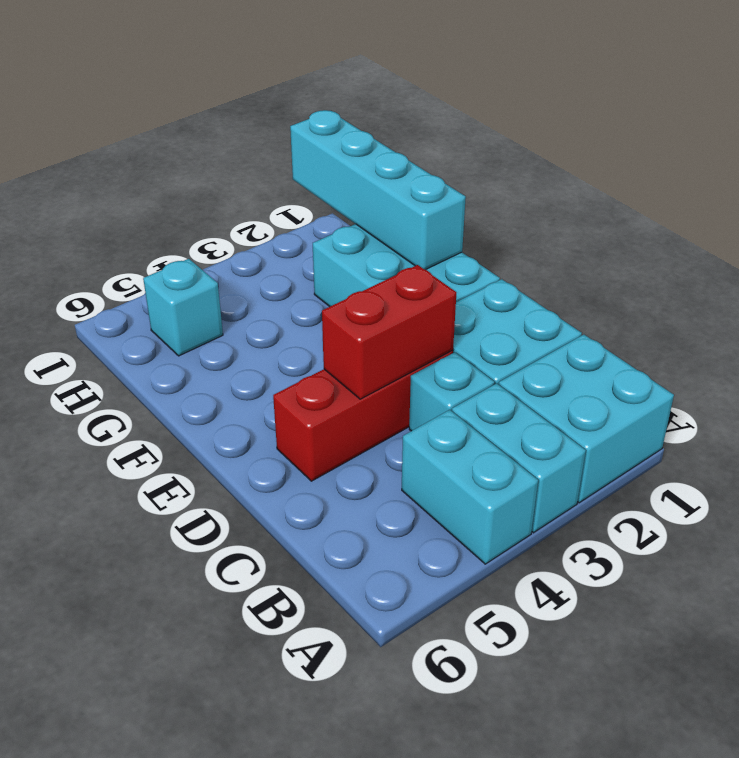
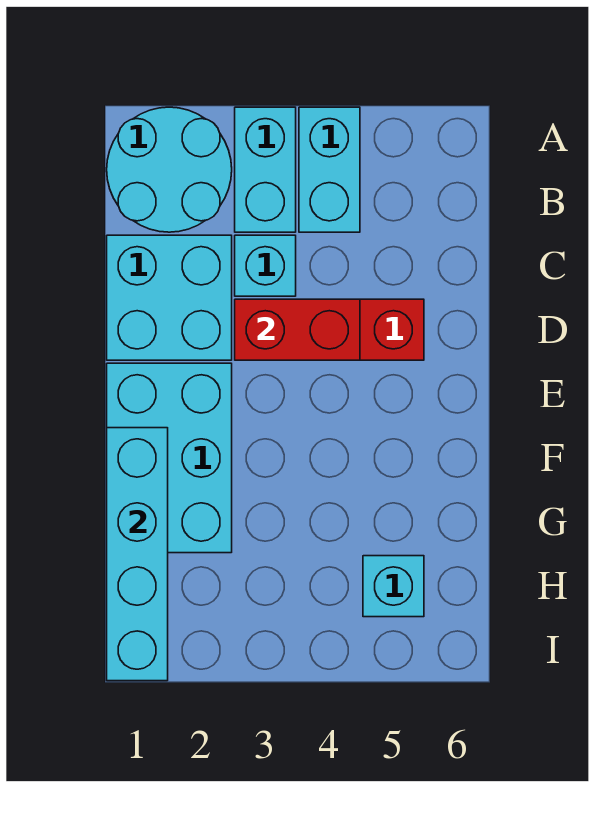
cyan brick A1:B2 level 1 -> cyan round brick A1:B2 level 1

